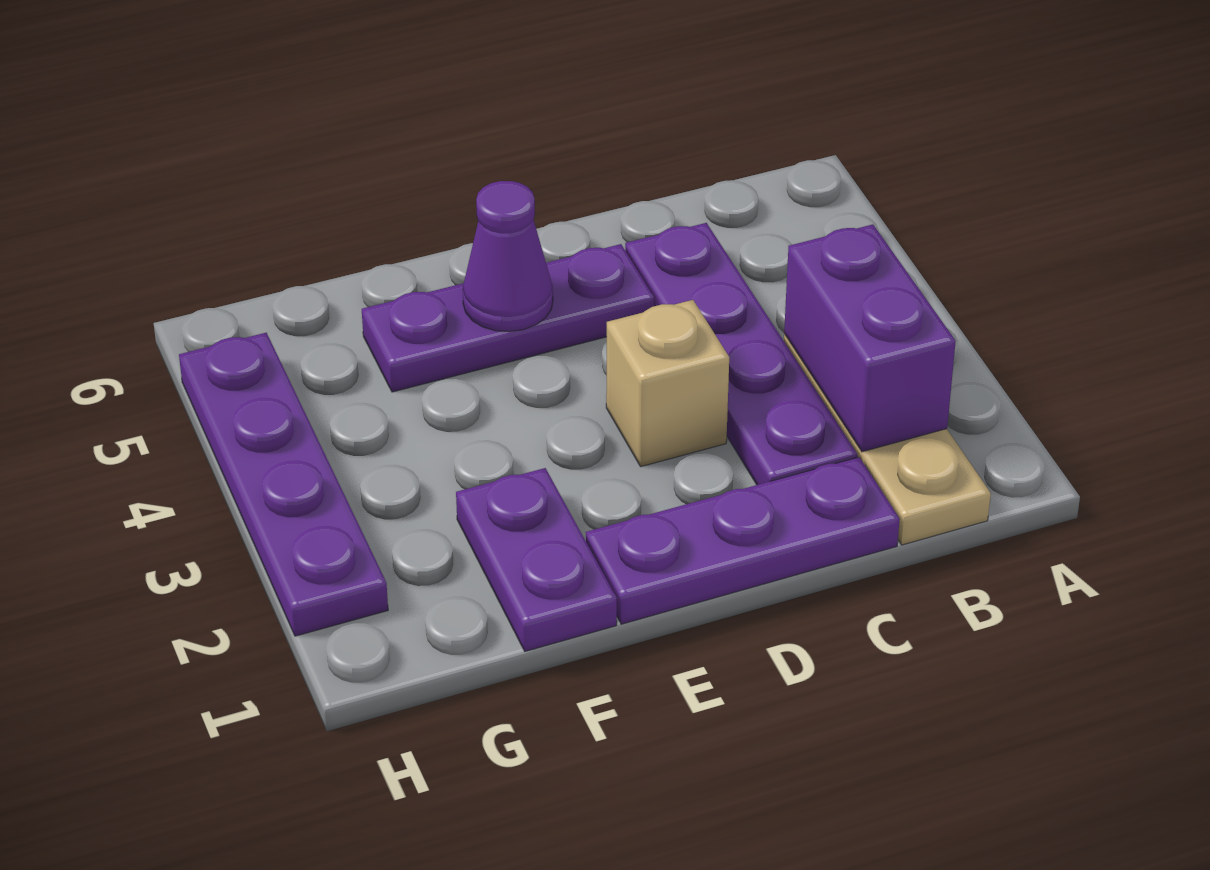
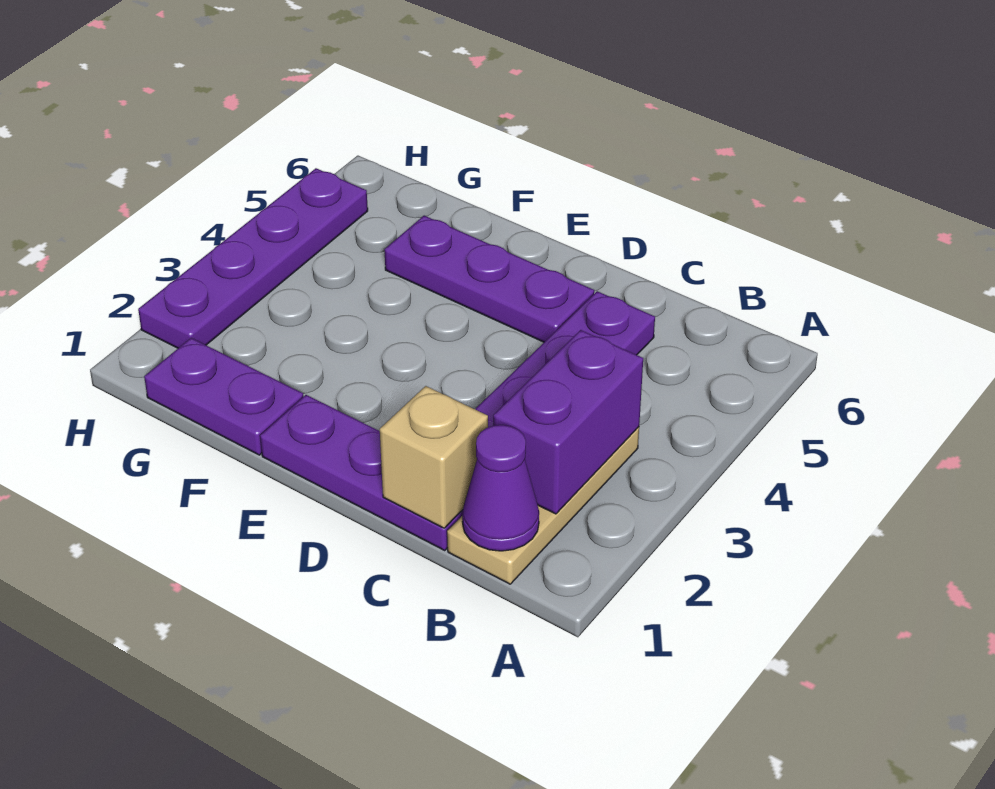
tan brick D3 level 1 -> tan brick C1 level 2
purple cone E5 level 2 -> purple cone B1 level 2
purple plate F1:F2 level 1 -> purple plate F1:G1 level 1

